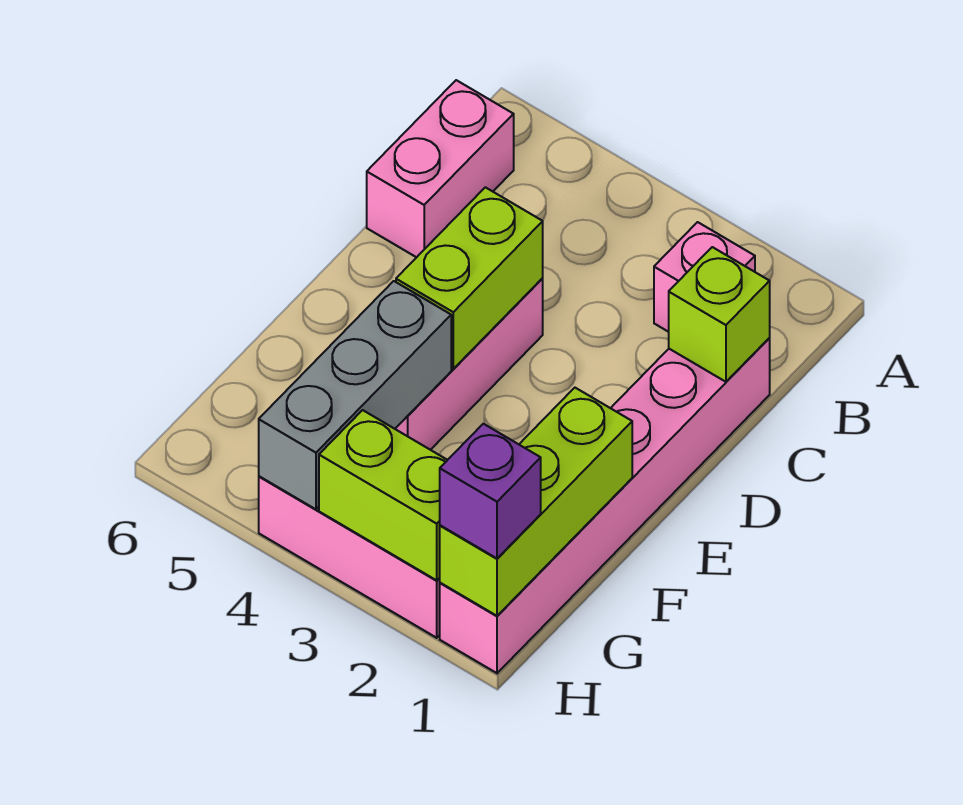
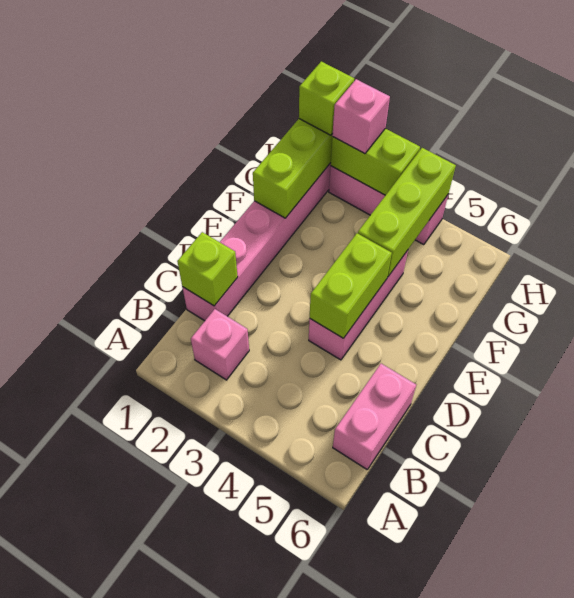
grey brick F4:H4 level 2 -> lime brick F4:H4 level 2
purple brick H1 level 3 -> lime brick H1 level 3
none -> pink brick H2 level 3

